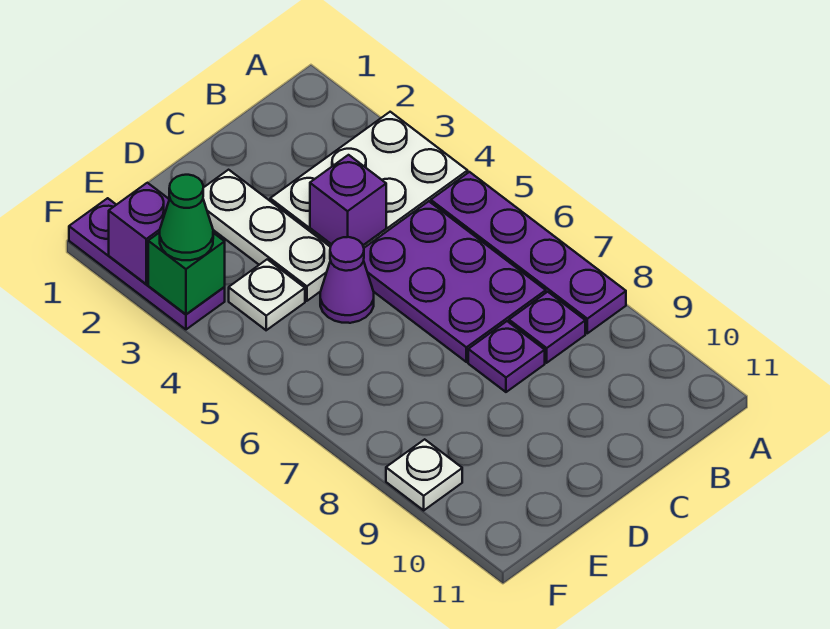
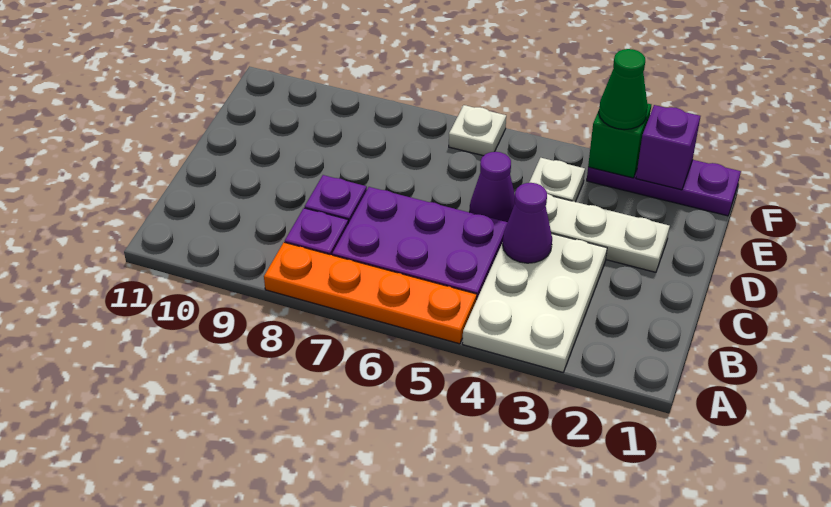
purple plate A5:A8 level 1 -> orange plate A5:A8 level 1
purple brick C4 level 2 -> purple cone C4 level 2
white plate F9 level 1 -> white plate F6 level 1

